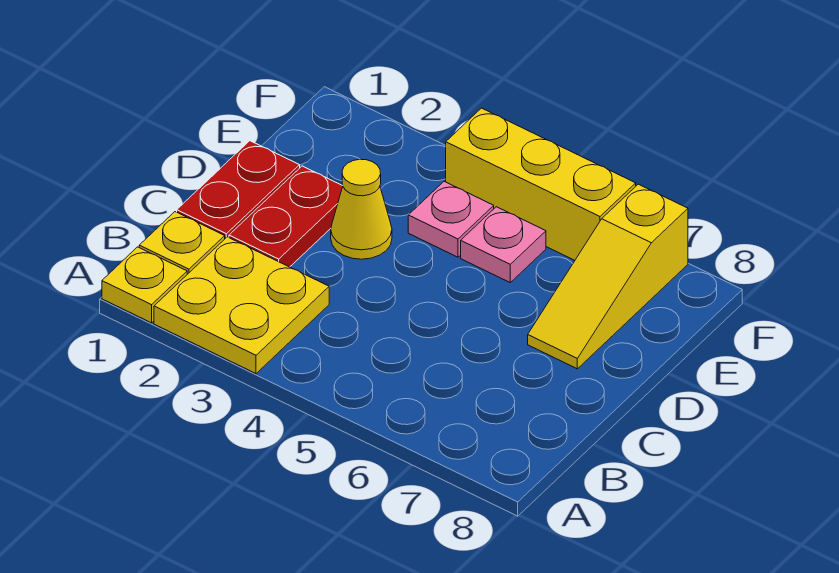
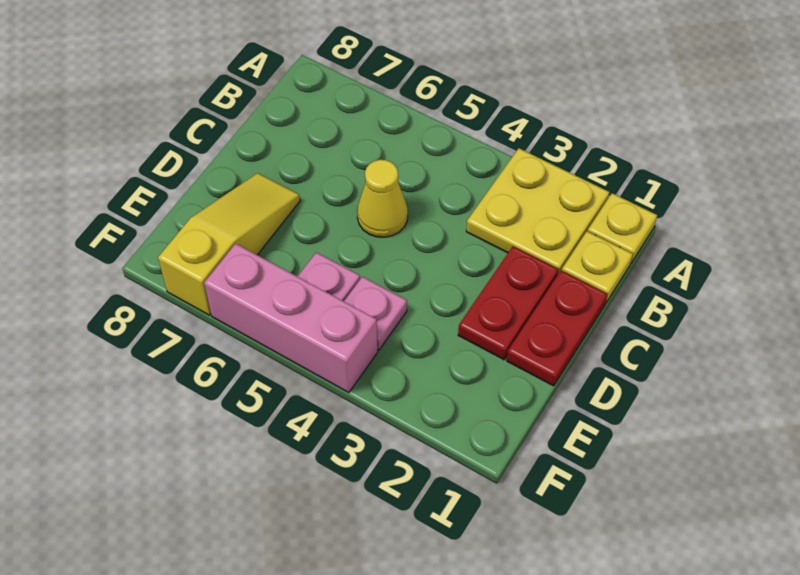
yellow cone D3 level 1 -> yellow cone C5 level 1
yellow brick F4:F6 level 1 -> pink brick F4:F6 level 1

